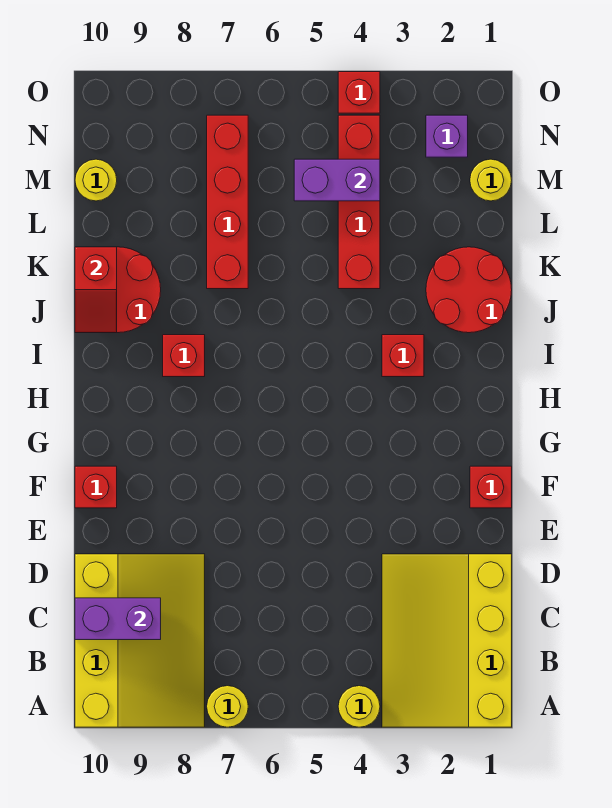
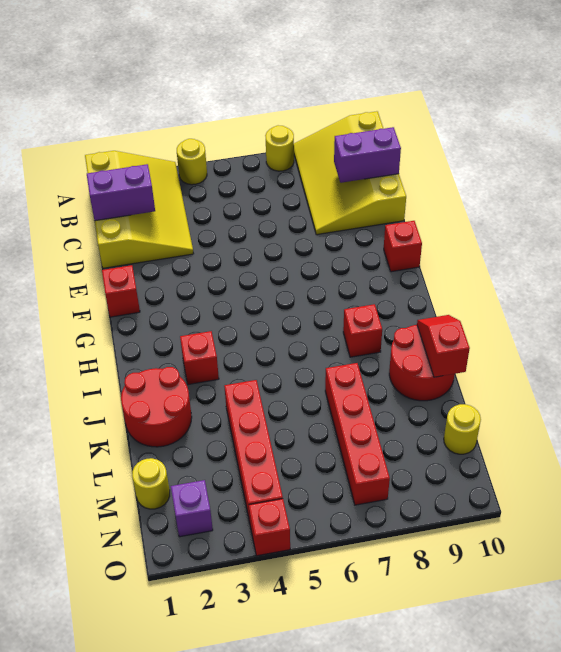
purple brick M4:M5 level 2 -> purple brick C1:C2 level 2

